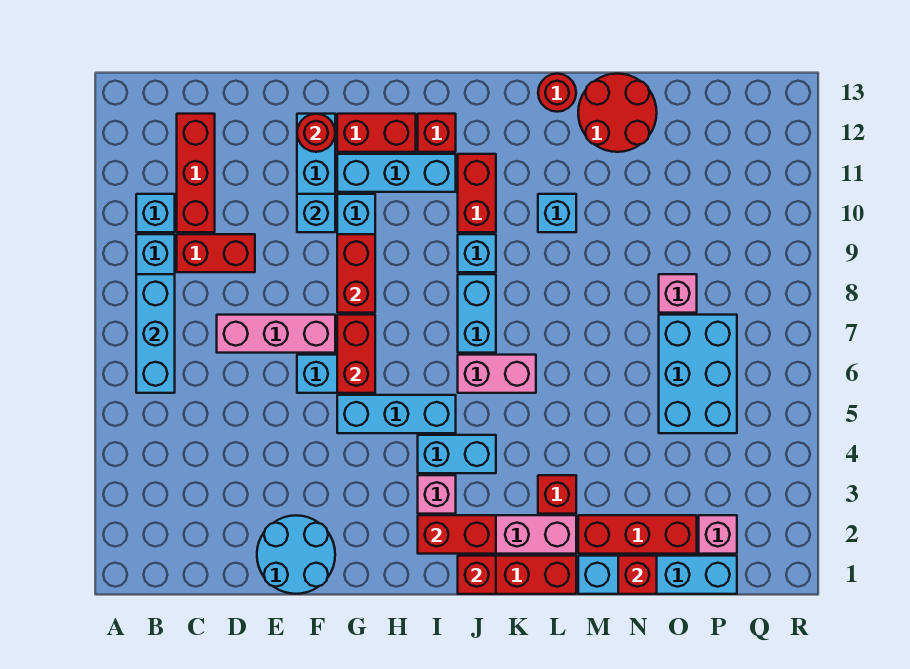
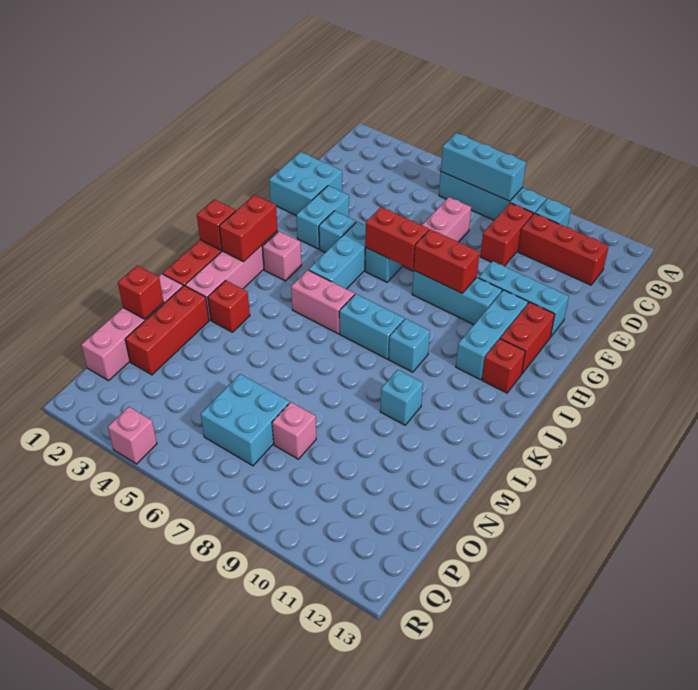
cyan round brick E1:F2 level 1 -> cyan brick E1:F2 level 1
cyan brick F10 level 2 -> cyan brick G4 level 1
red round brick F12 level 2 -> none
cyan brick I4:J4 level 1 -> cyan brick F3:G3 level 1
pink brick J6:K6 level 1 -> pink brick J5:J6 level 1
red brick J10:J11 level 1 -> none
red round brick L13 level 1 -> none
cyan brick M1:P1 level 1 -> pink brick M1:P1 level 1
red round brick M12:N13 level 1 -> none
cyan brick O5:P7 level 1 -> cyan brick O6:P7 level 1
pink brick P2 level 1 -> pink brick R4 level 1

